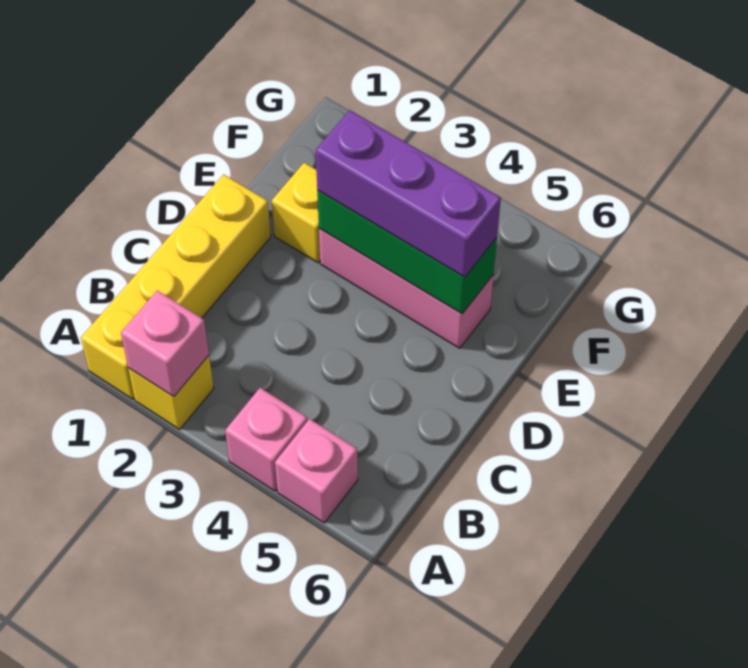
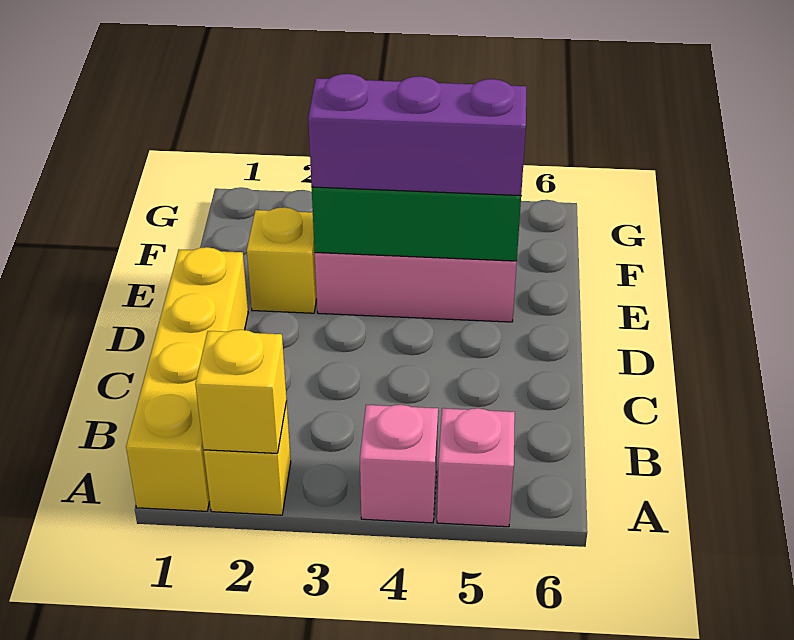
pink brick A2 level 2 -> yellow brick A2 level 2

